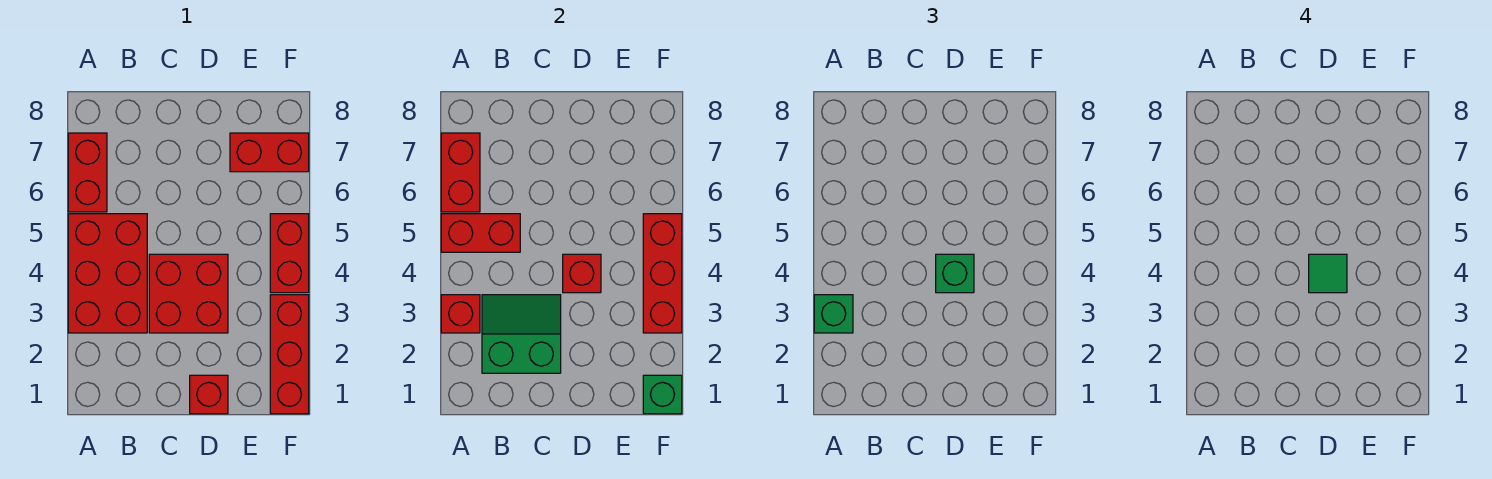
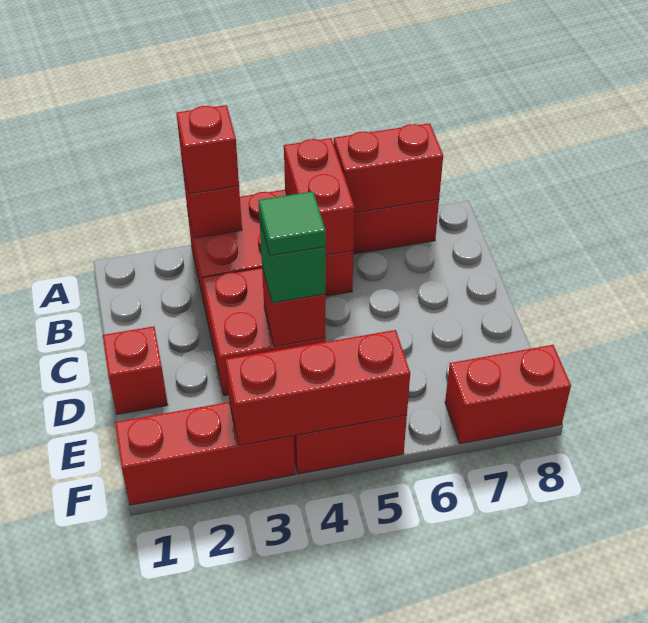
green brick A3 level 3 -> red brick A3 level 3
green slope B2:C3 level 2 top 2 -> none
red brick E7:F7 level 1 -> red brick F7:F8 level 1
green brick F1 level 2 -> none

